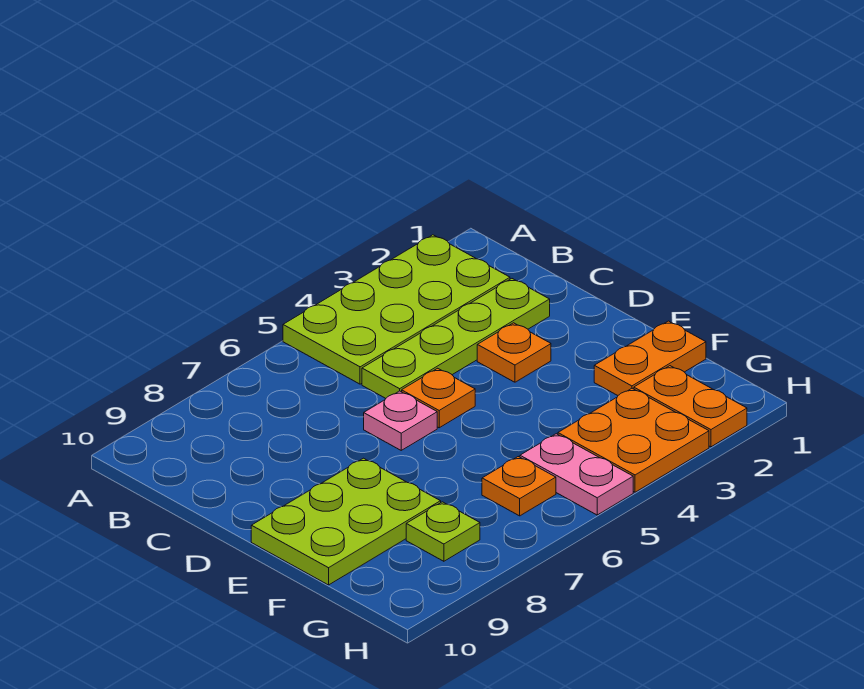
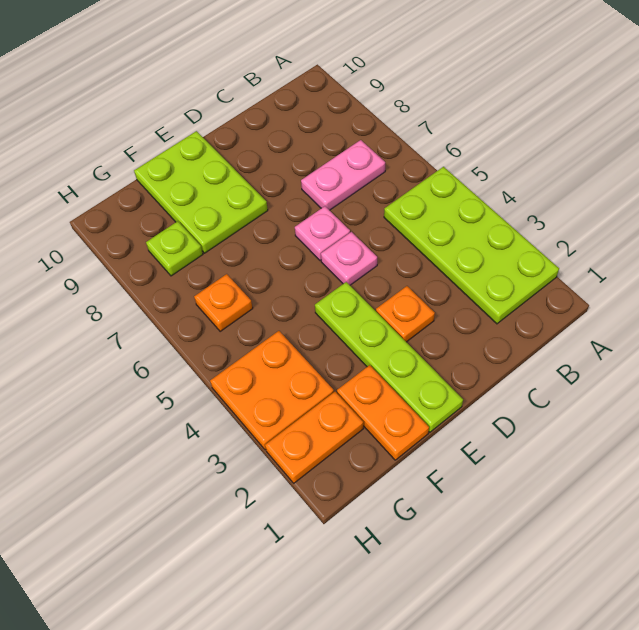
lime plate C2:C5 level 1 -> lime plate E1:E4 level 1
orange plate D5 level 1 -> pink plate D5 level 1
pink plate G5:H5 level 1 -> pink plate B7:C7 level 1

